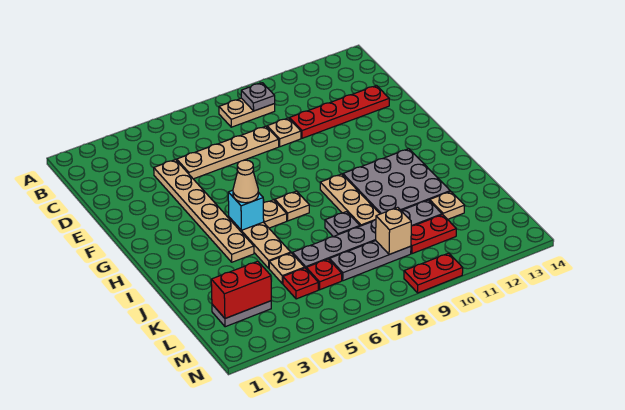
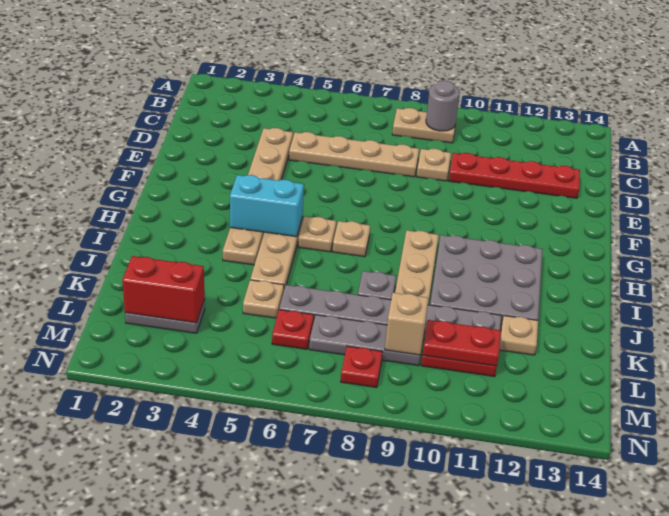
grey plate B9 level 2 -> grey round brick B9 level 2
cyan brick H5 level 2 -> cyan brick H4:H5 level 2
tan cone H5 level 3 -> none
red plate L5 level 1 -> red plate M8 level 1
red plate N9:N10 level 1 -> red plate L10:L11 level 2

